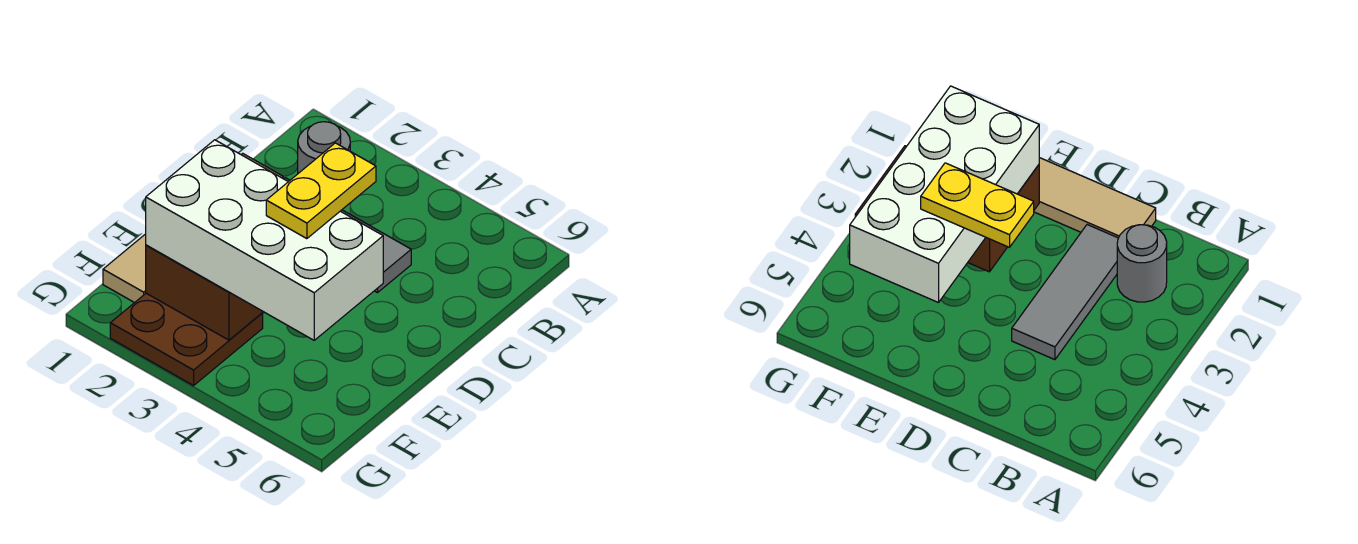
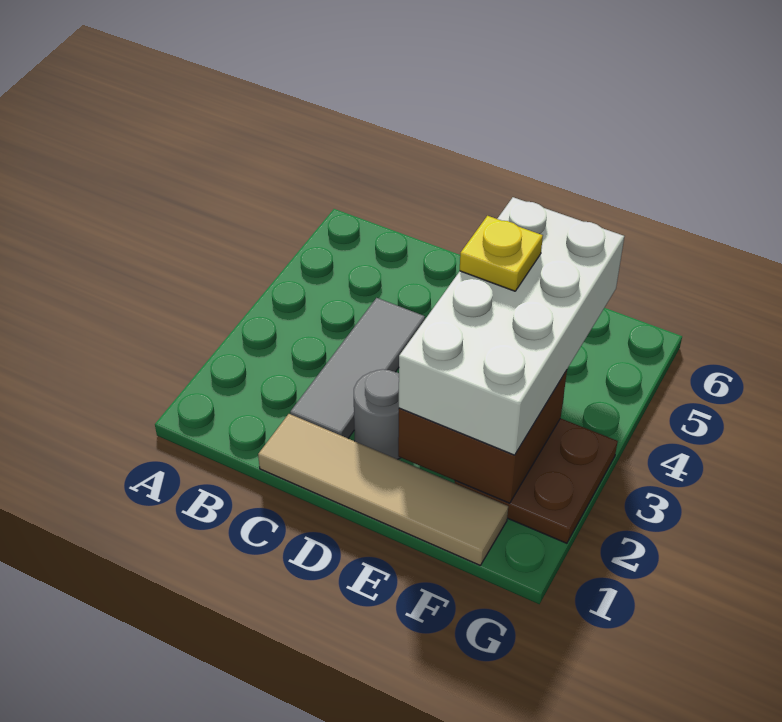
grey round brick B2 level 1 -> grey round brick D2 level 1
yellow plate D4:E4 level 4 -> yellow plate E4 level 4

